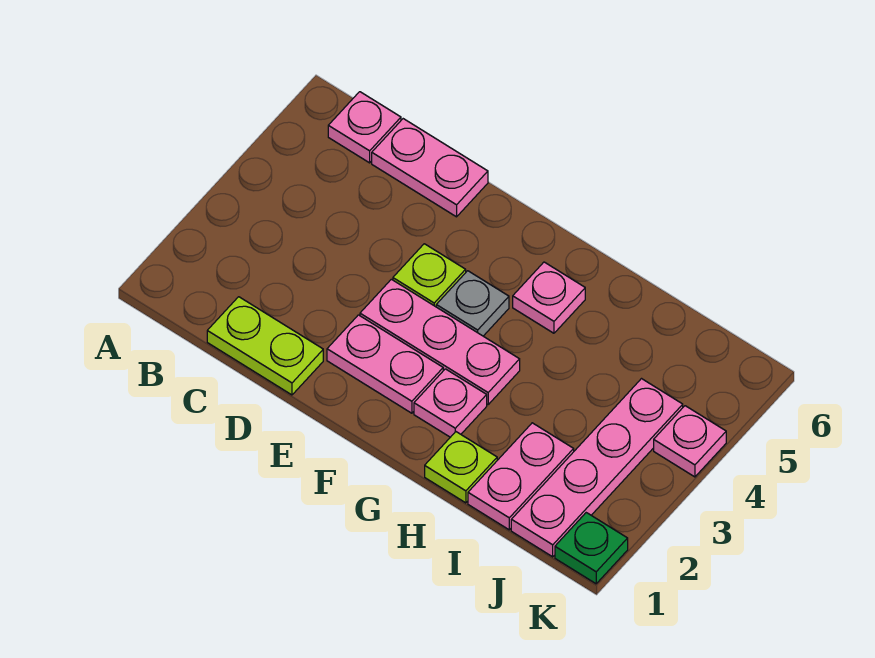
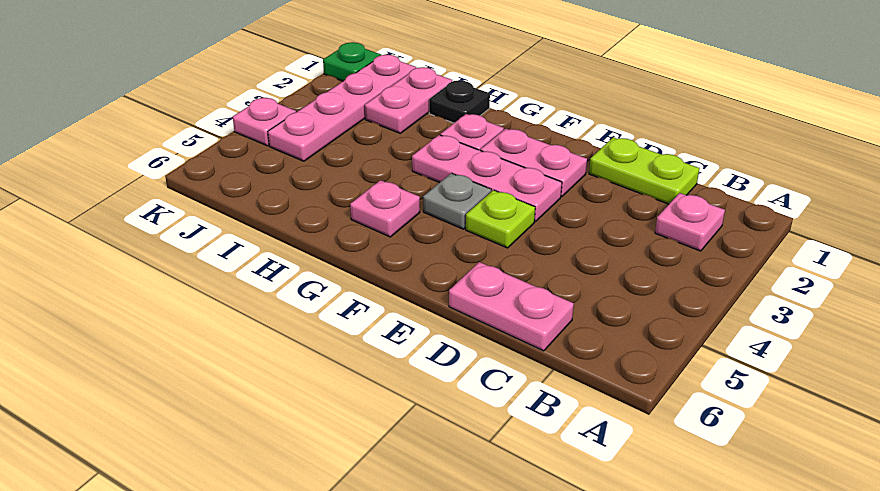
pink plate B6 level 1 -> pink plate B2 level 1
lime plate H1 level 1 -> black plate H1 level 1

